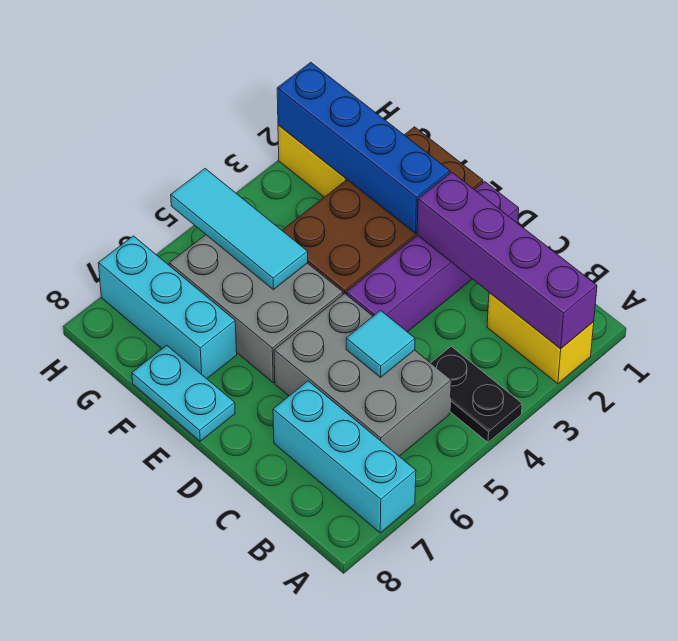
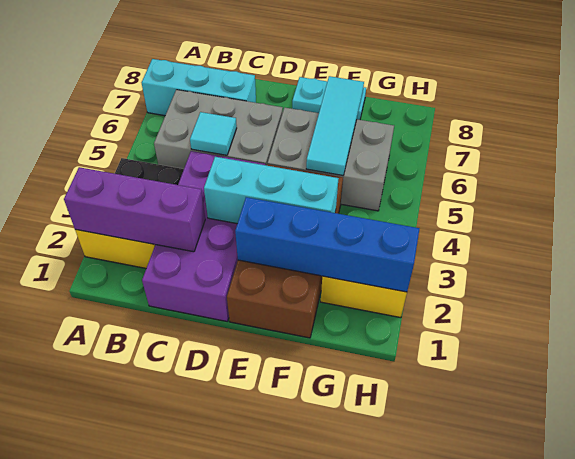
purple brick A2:D2 level 2 -> purple brick A2:C2 level 2
purple brick D1:D4 level 1 -> purple brick C1:D4 level 1
cyan tile F5:H5 level 2 -> cyan tile F5:F7 level 2
cyan brick F7:H7 level 1 -> cyan brick D3:F3 level 2

